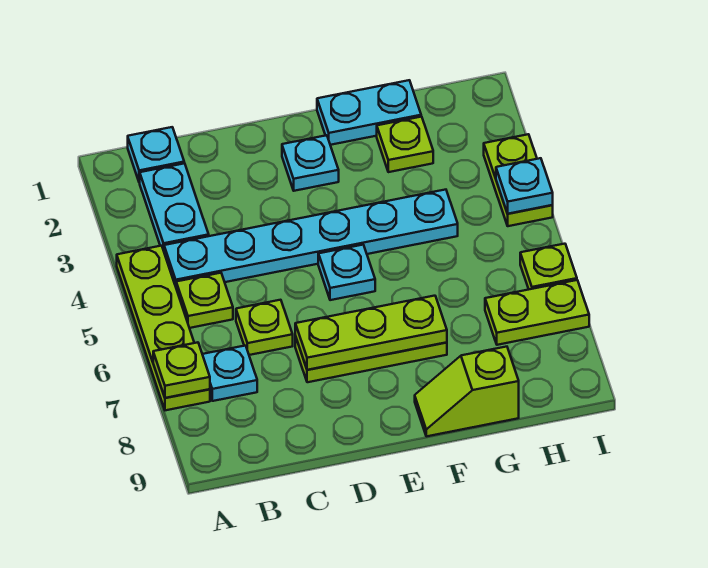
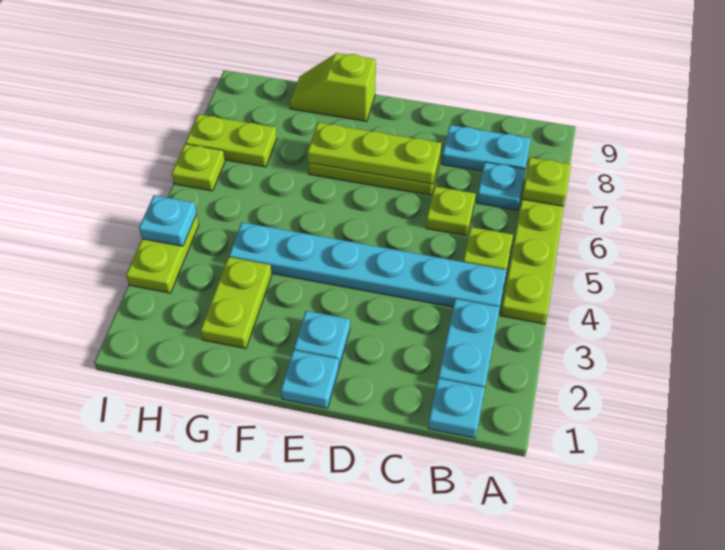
cyan plate E5 level 1 -> cyan plate E1 level 1
cyan plate F1:G1 level 1 -> cyan plate B8:C8 level 1
lime slope F9:G9 level 1 top G -> lime slope F9:G9 level 1 top F
lime plate G2 level 1 -> lime plate G2:G3 level 1

